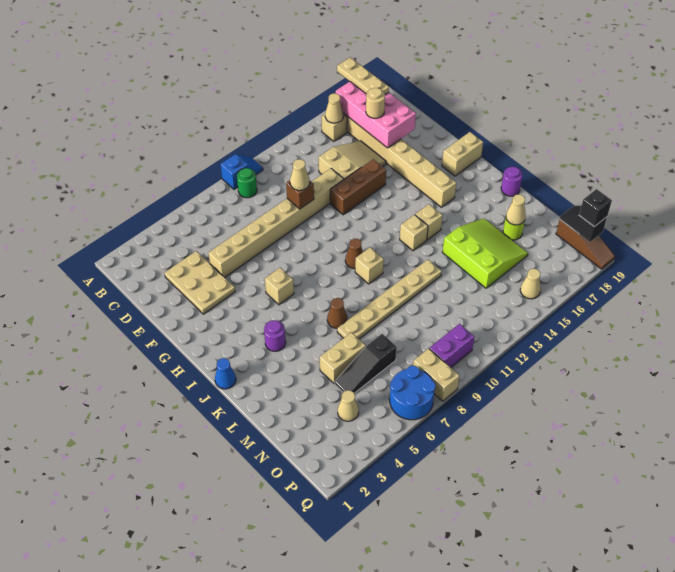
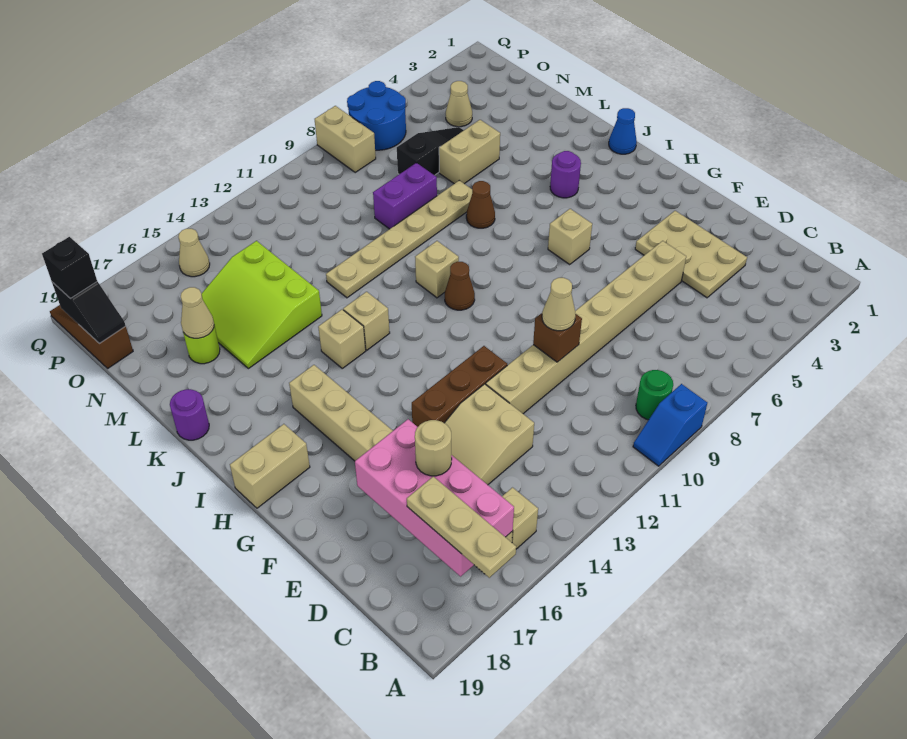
tan cone B15 level 2 -> none
purple brick P9:P10 level 1 -> purple brick M8:M9 level 1

